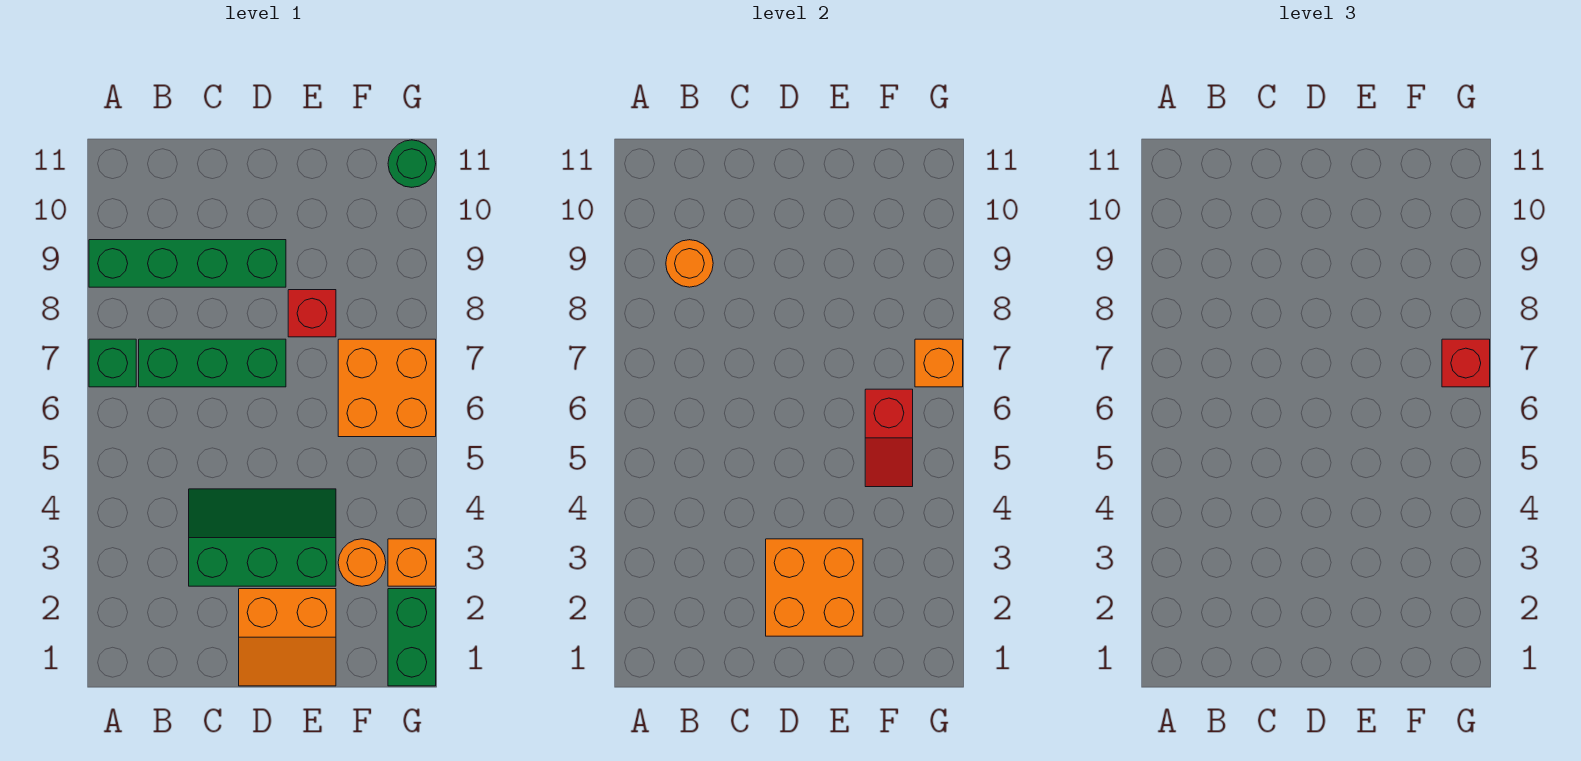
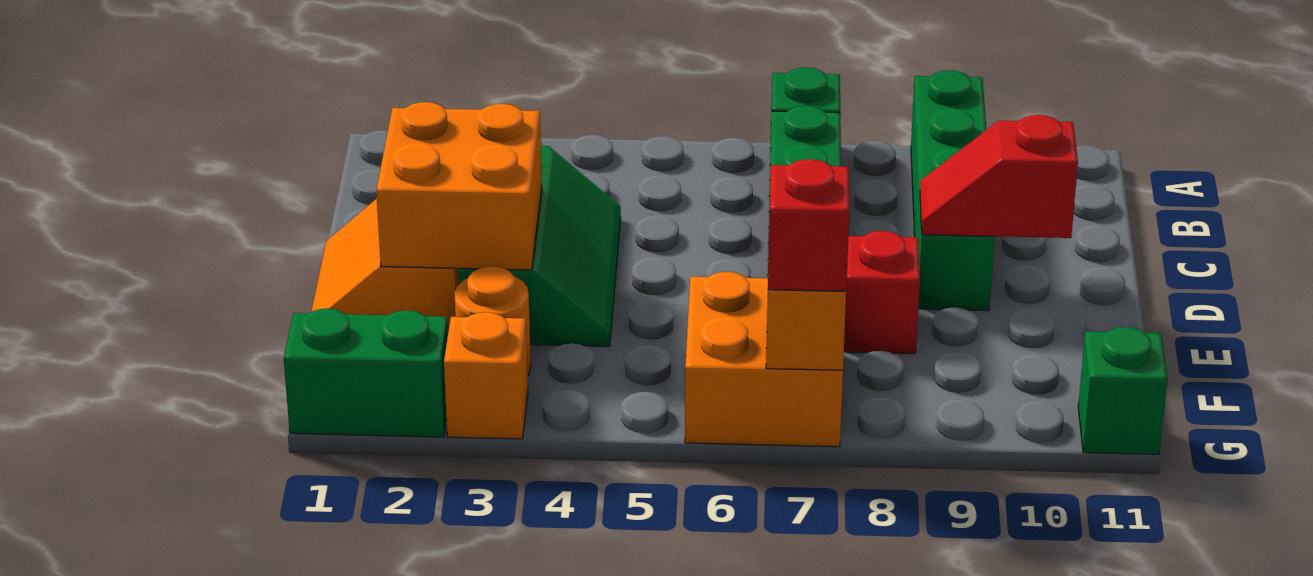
orange round brick B9 level 2 -> none
red slope F5:F6 level 2 top 6 -> red slope D9:D10 level 2 top 10
green round brick G11 level 1 -> green brick G11 level 1

